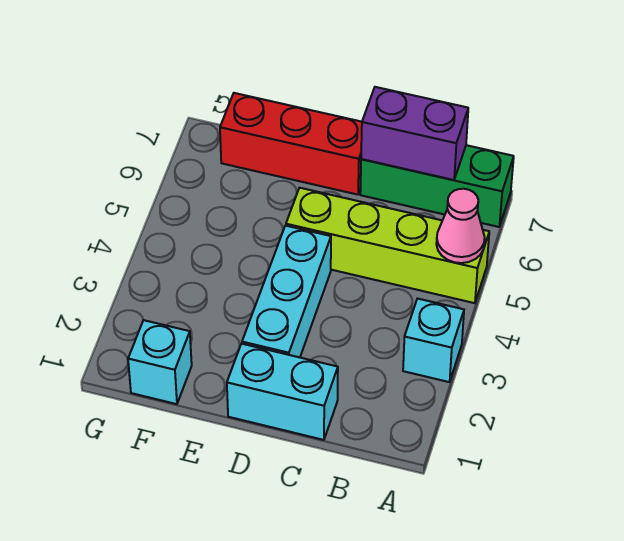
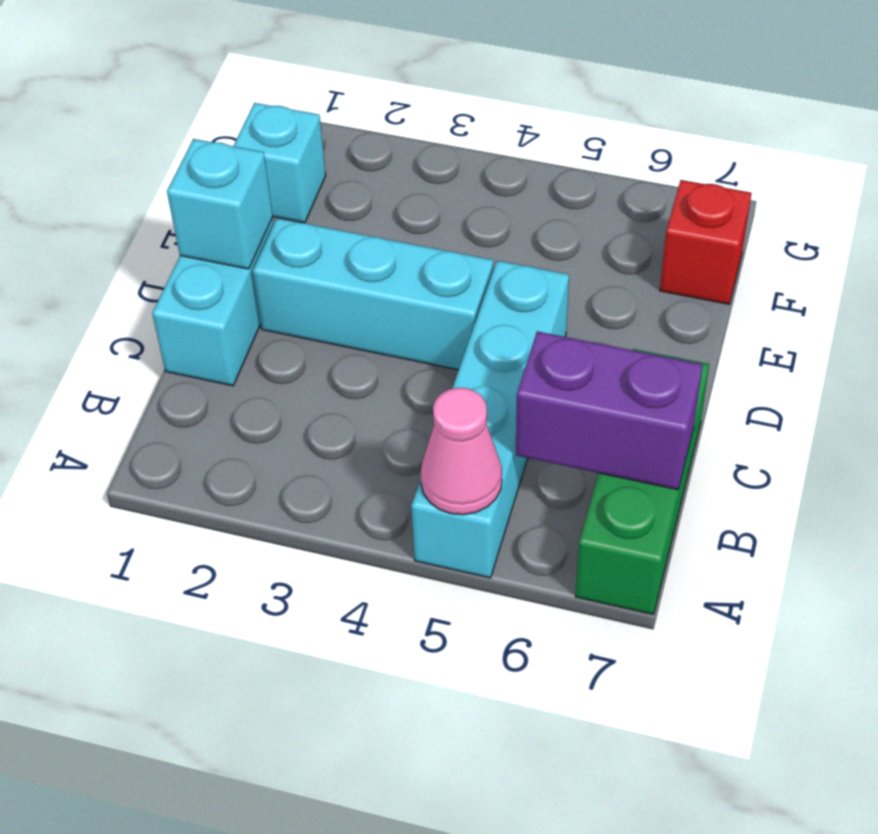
cyan brick A3 level 1 -> cyan brick D1 level 2
lime brick A5:D5 level 1 -> cyan brick A5:D5 level 1
purple brick B7:C7 level 2 -> purple brick B6:B7 level 2
red brick D7:F7 level 1 -> red brick F7 level 1

